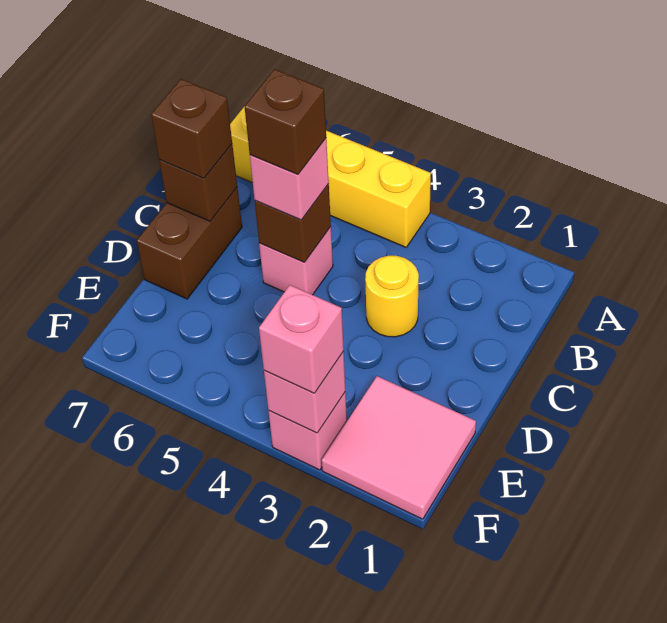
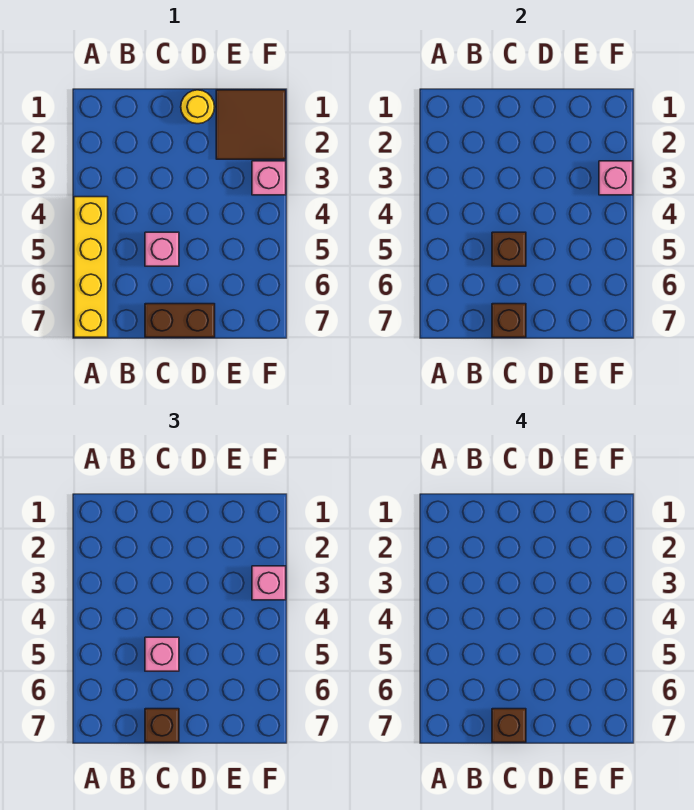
yellow round brick C3 level 1 -> yellow round brick D1 level 1
brown brick C5 level 4 -> brown brick C7 level 4
pink tile E1:F2 level 1 -> brown tile E1:F2 level 1

